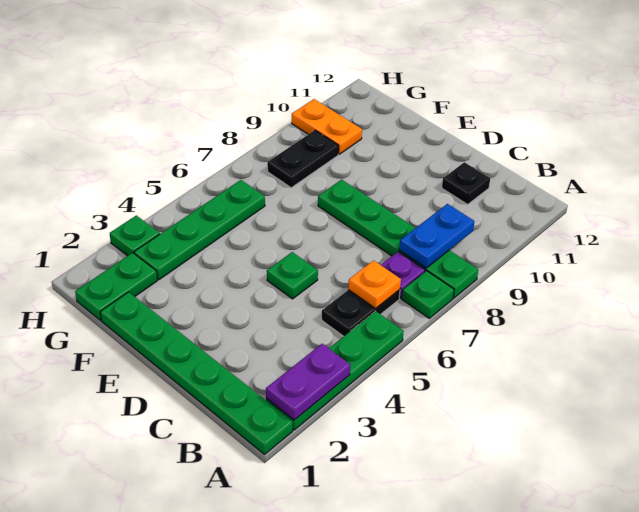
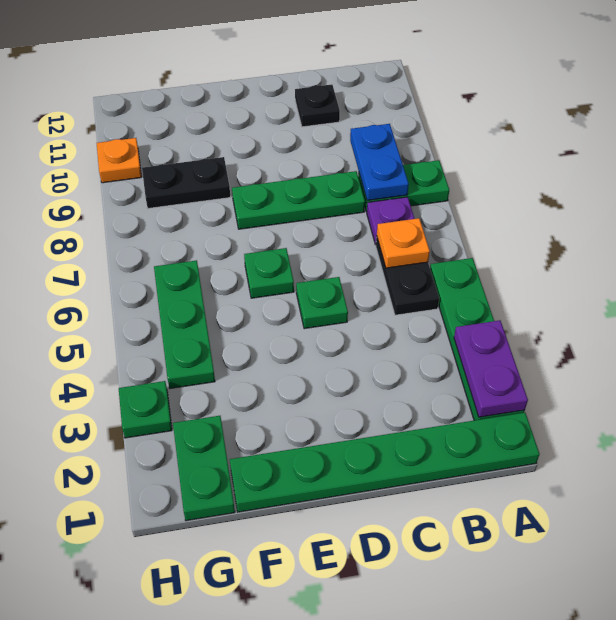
green plate A7 level 1 -> green plate E6 level 1
green plate G3:G6 level 1 -> green plate G4:G6 level 1
black plate G8:G9 level 1 -> black plate F9:G9 level 1
orange plate G10:H10 level 1 -> orange plate H10 level 1

